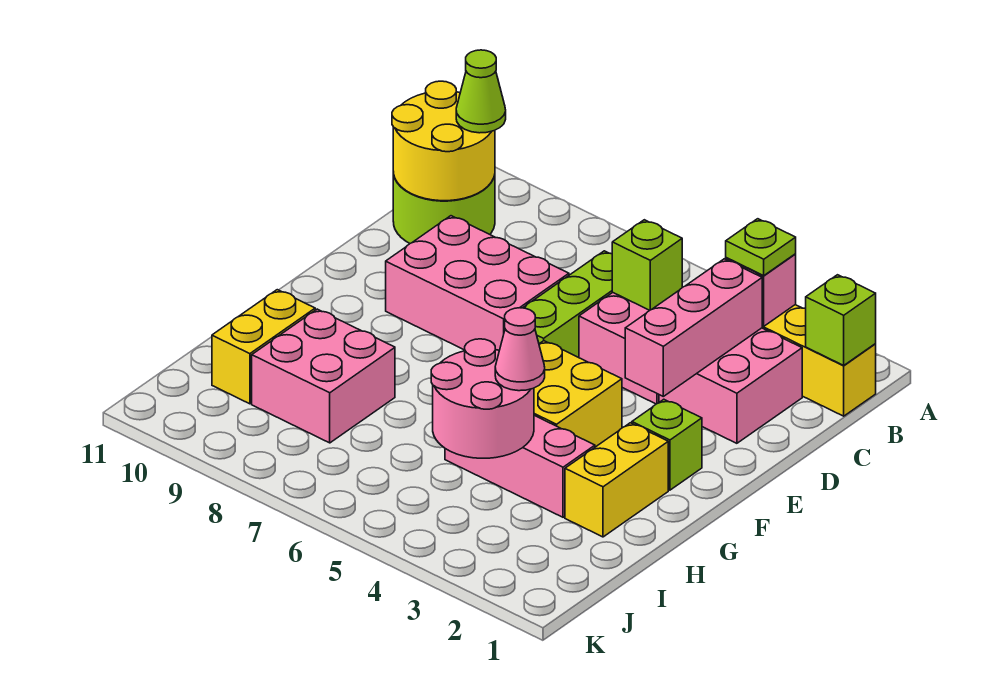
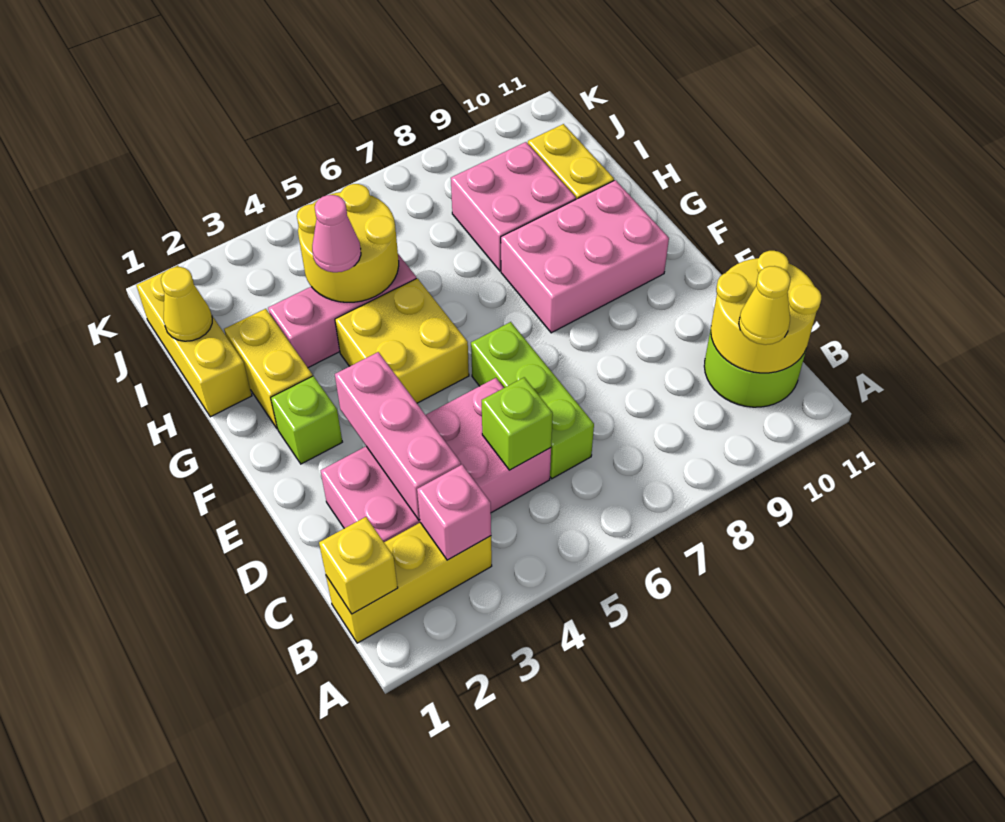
lime brick B1 level 2 -> yellow brick B1 level 2
lime plate B3 level 3 -> none
lime cone B10 level 3 -> yellow cone B10 level 3
pink brick D7:E9 level 1 -> pink brick F8:G10 level 1
none -> yellow brick H1:J1 level 1
pink round brick H4:I5 level 2 -> yellow round brick H4:I5 level 2
none -> yellow cone I1 level 2

